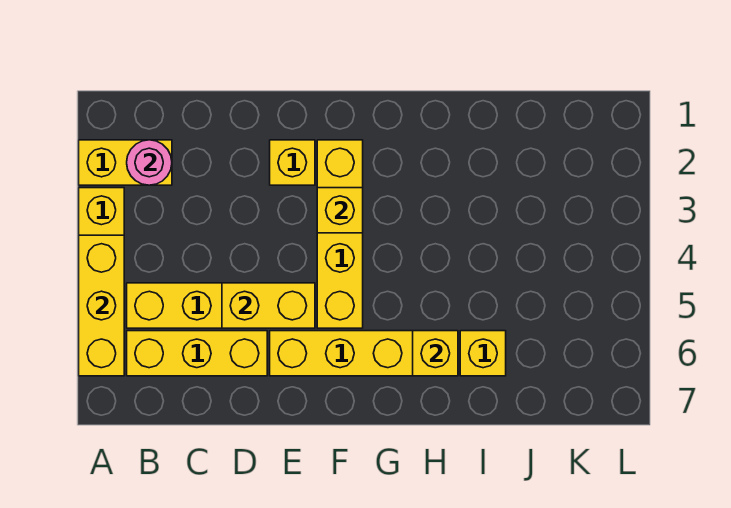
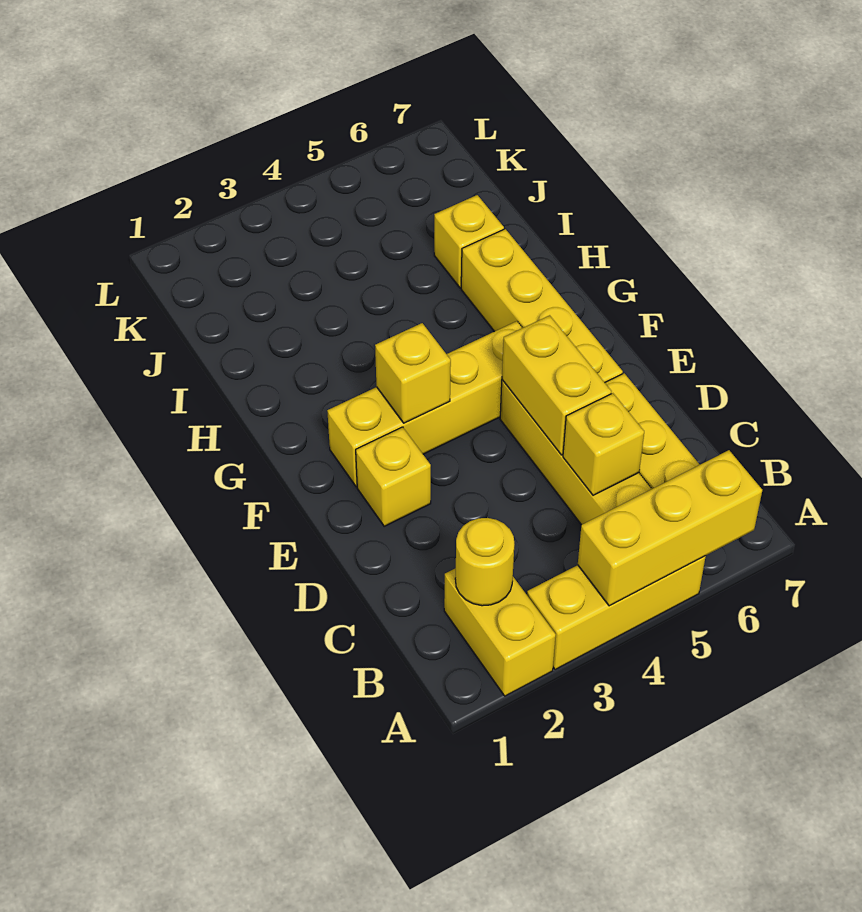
pink round brick B2 level 2 -> yellow round brick B2 level 2
yellow brick H6 level 2 -> yellow brick C5 level 2

